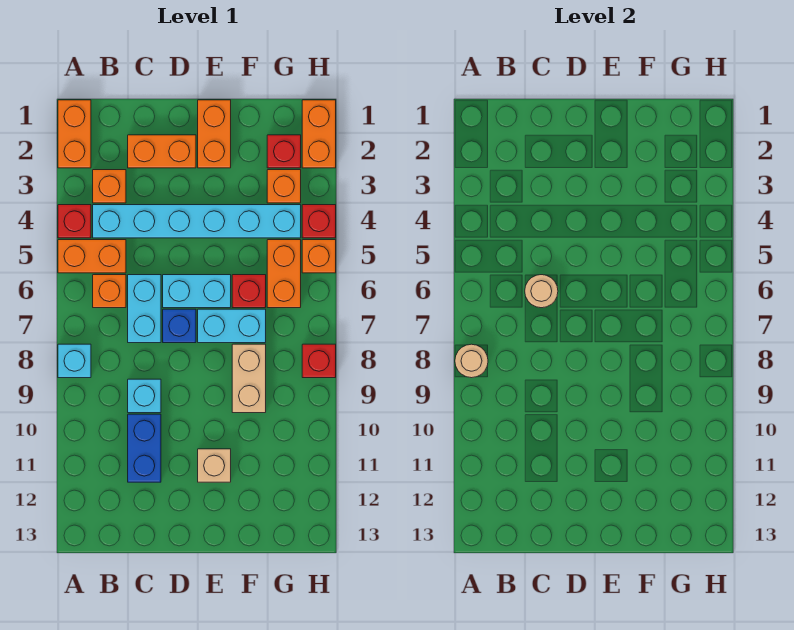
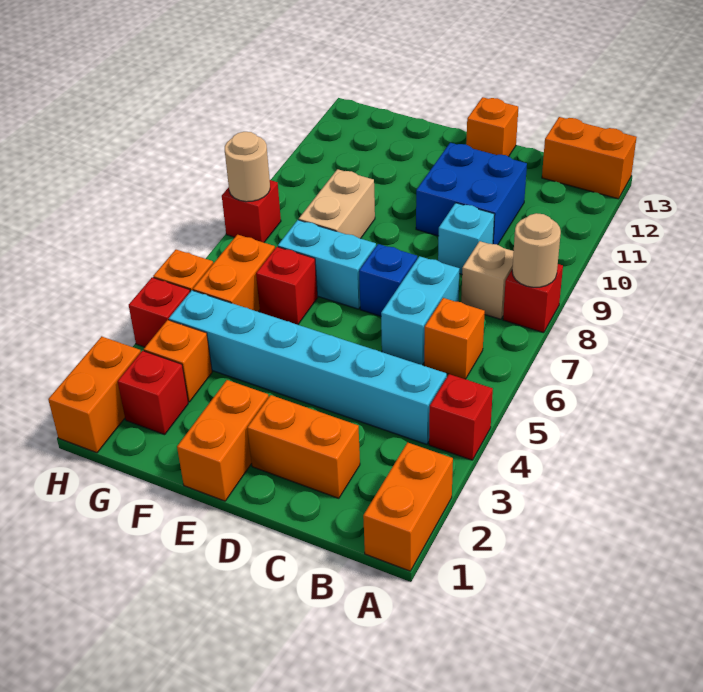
orange brick A5:B5 level 1 -> orange brick A13:B13 level 1
cyan brick A8 level 1 -> red brick A8 level 1
orange brick B3 level 1 -> orange brick D13 level 1
tan round brick C6 level 2 -> tan round brick H8 level 2
blue brick C10:C11 level 1 -> blue brick C10:D11 level 1
cyan brick D6:E6 level 1 -> none
tan brick E11 level 1 -> tan brick B8 level 1

